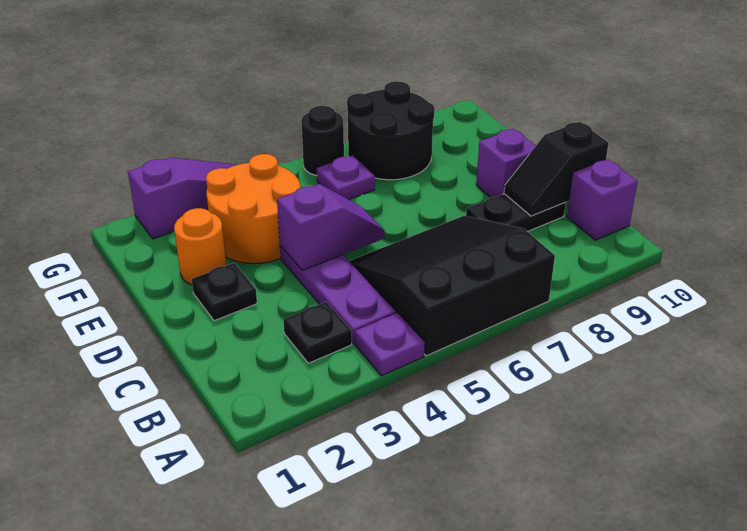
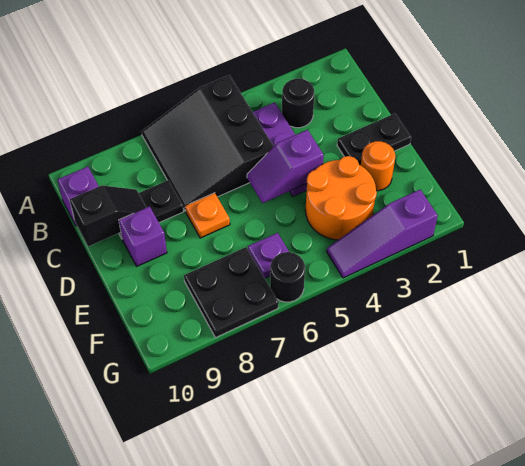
purple plate A4 level 1 -> none
black slope A5:C7 level 1 top A -> black slope A5:C7 level 1 top 5
black plate B3 level 1 -> black round brick B3 level 1
black plate D2 level 1 -> black plate D1:D2 level 1
none -> orange plate D7 level 1
black round brick F7:G8 level 1 -> black plate F7:G8 level 1

